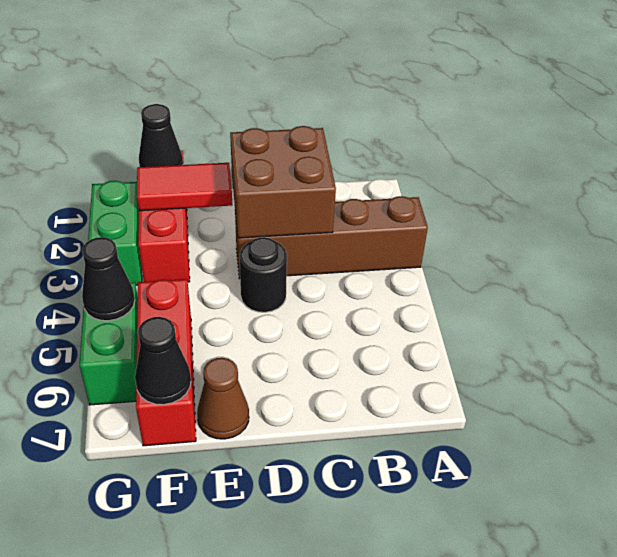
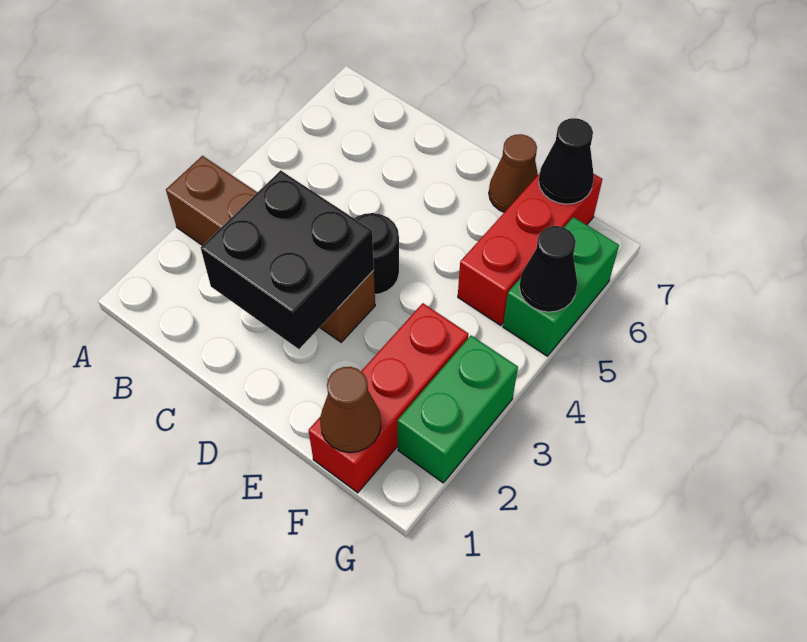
brown brick C2:D3 level 2 -> black brick C2:D3 level 2
red tile E2:F2 level 2 -> none
black cone F1 level 2 -> brown cone F1 level 2

